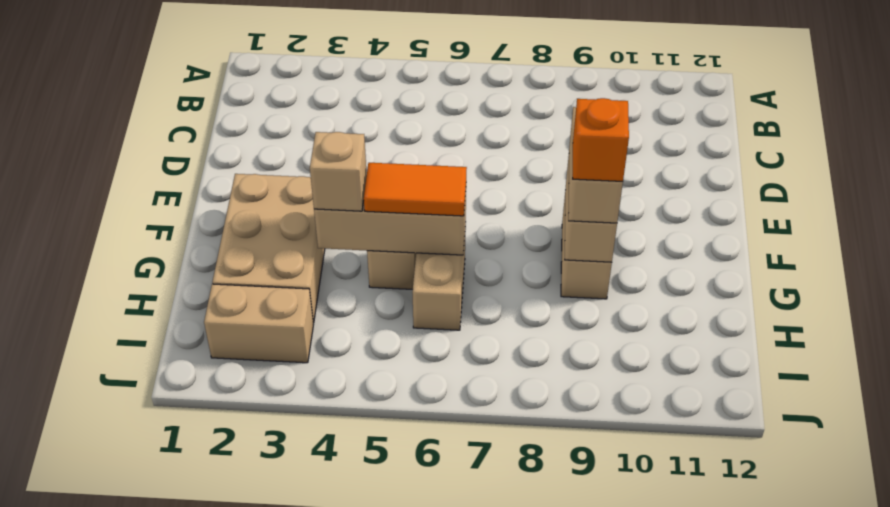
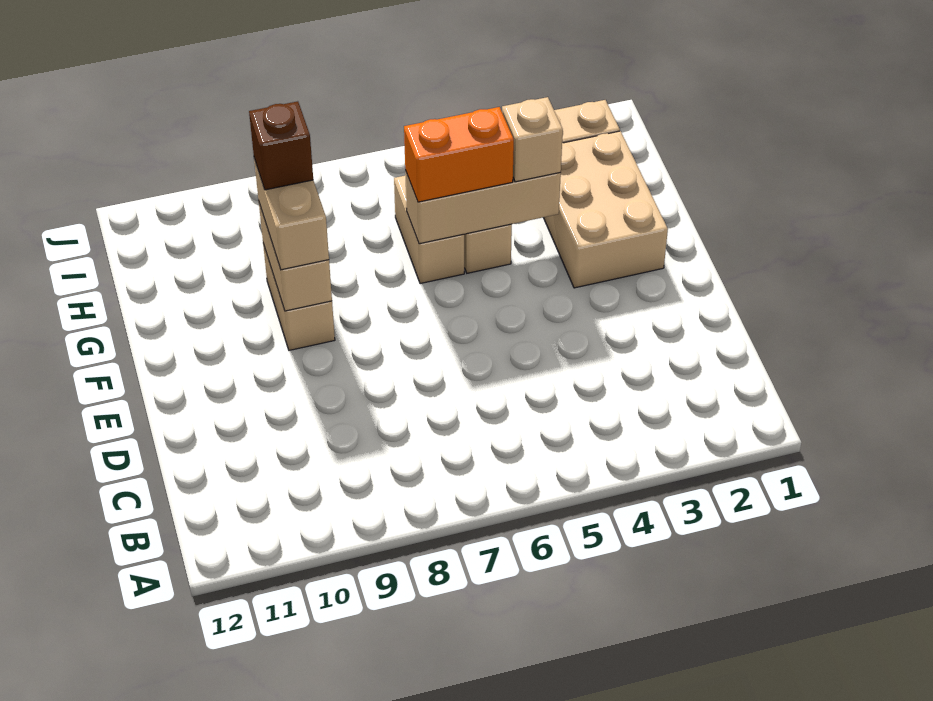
orange tile G5:G6 level 3 -> orange brick G5:G6 level 3
orange brick G9 level 4 -> brown brick G9 level 4

